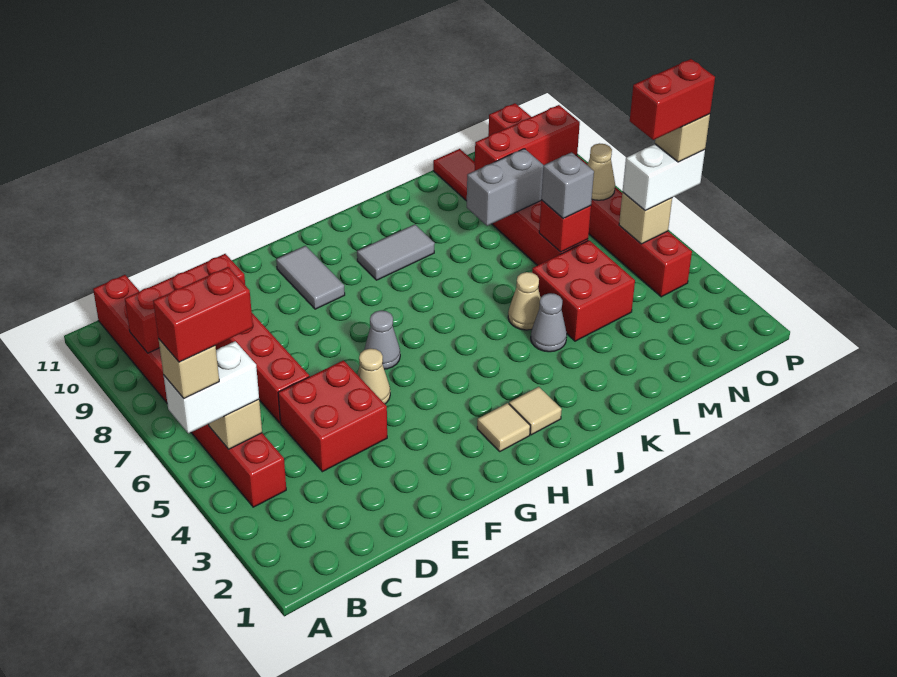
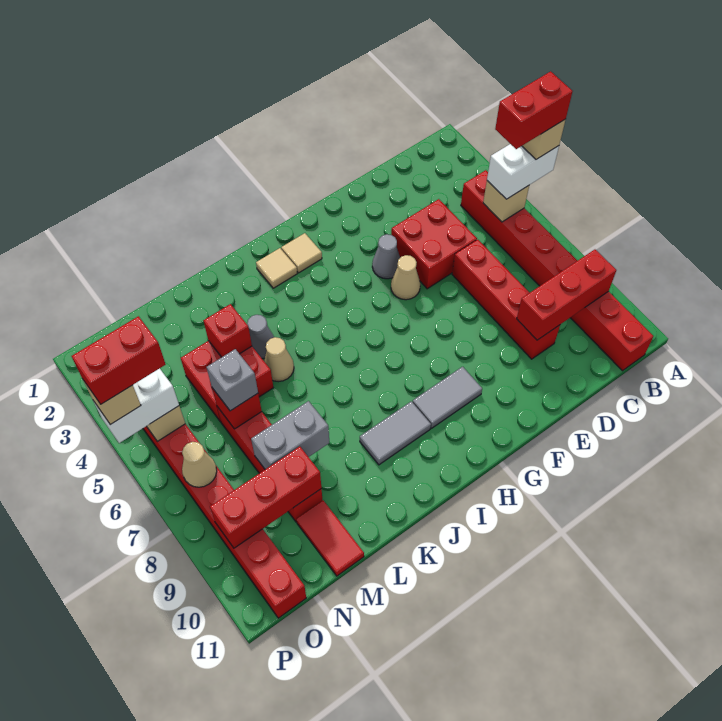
grey cone G6 level 1 -> grey cone F4 level 1
grey tile G9:G10 level 1 -> grey tile G9:H9 level 1
none -> red brick L4 level 2

